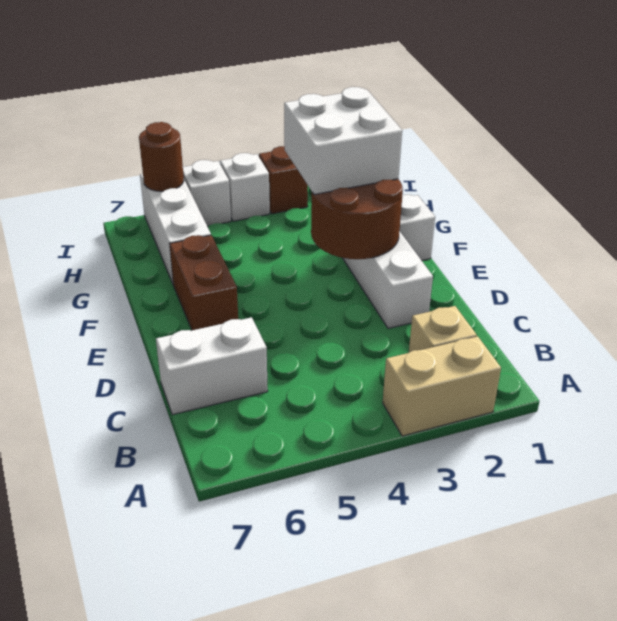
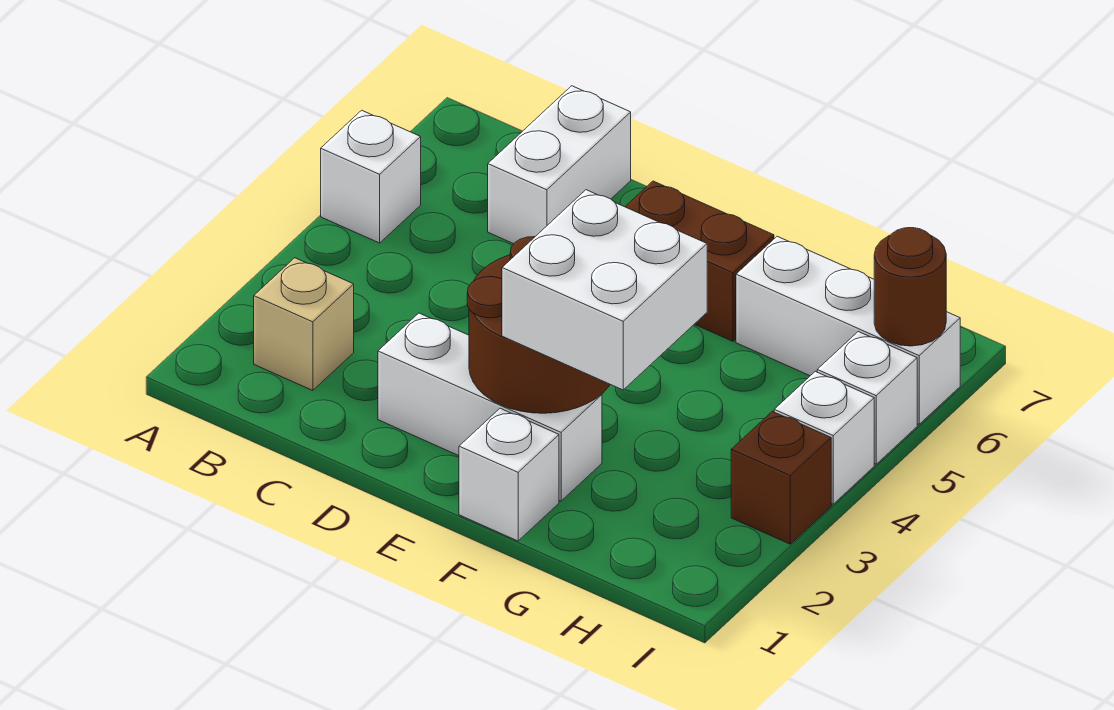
tan brick A2:A3 level 1 -> none
none -> white brick A5 level 1

